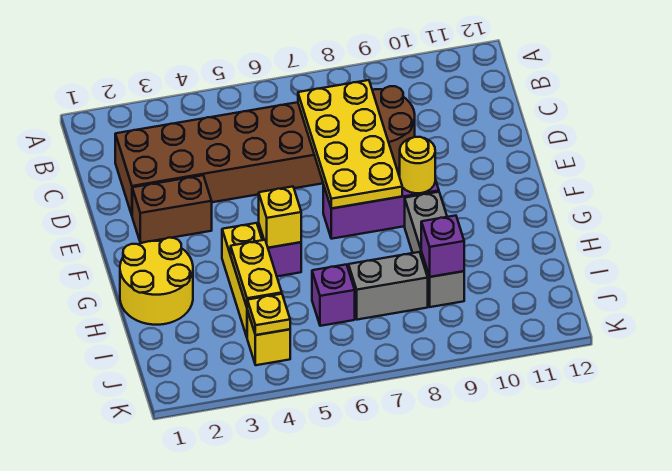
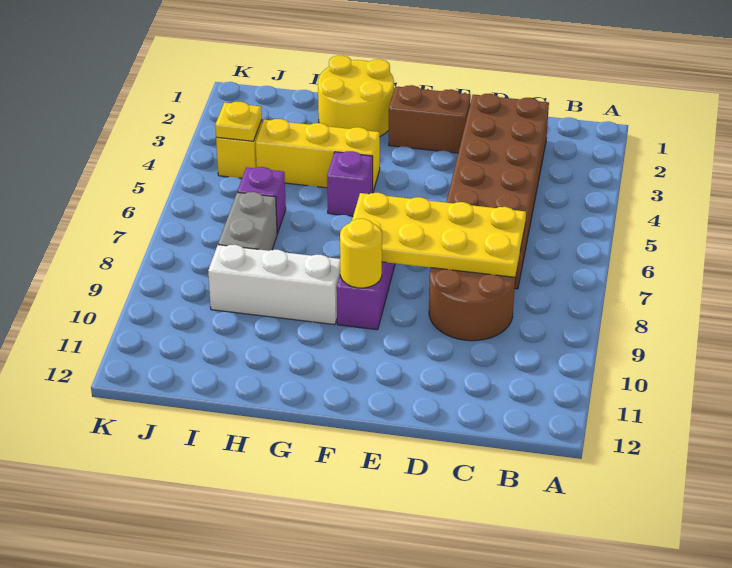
brown brick E2:E3 level 1 -> brown brick E2:F2 level 1
yellow brick G5 level 2 -> none
grey brick G9:I9 level 1 -> white brick G9:I9 level 1
yellow plate H4:I4 level 2 -> none
purple brick I9 level 2 -> none

